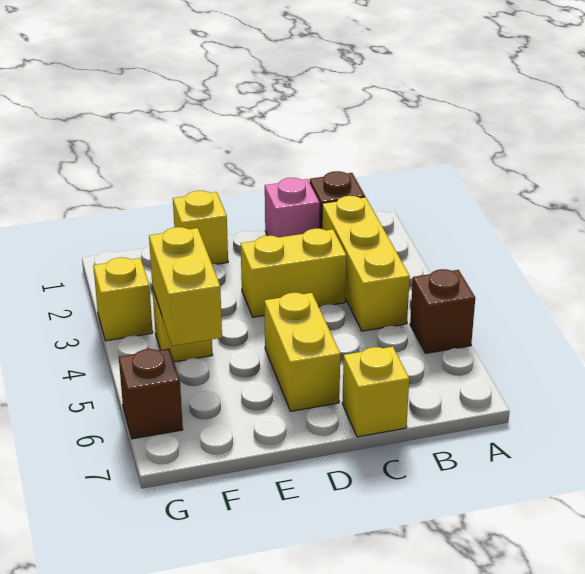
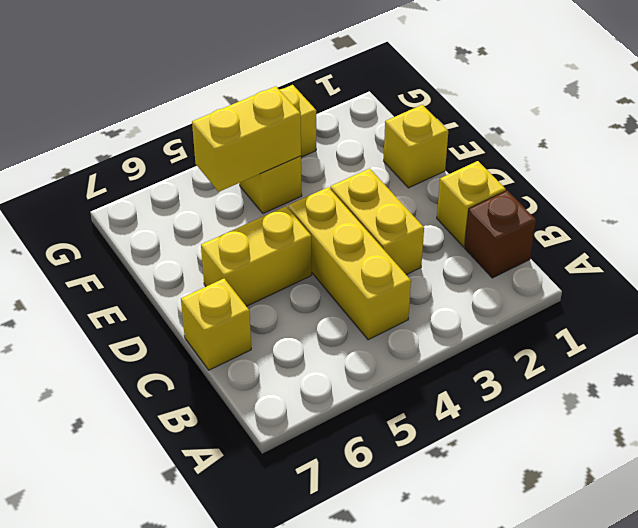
brown brick A5 level 1 -> none
yellow brick B2:B4 level 1 -> yellow brick B4:D4 level 1
pink brick C1 level 1 -> yellow brick C1 level 1
brown brick G6 level 1 -> none

